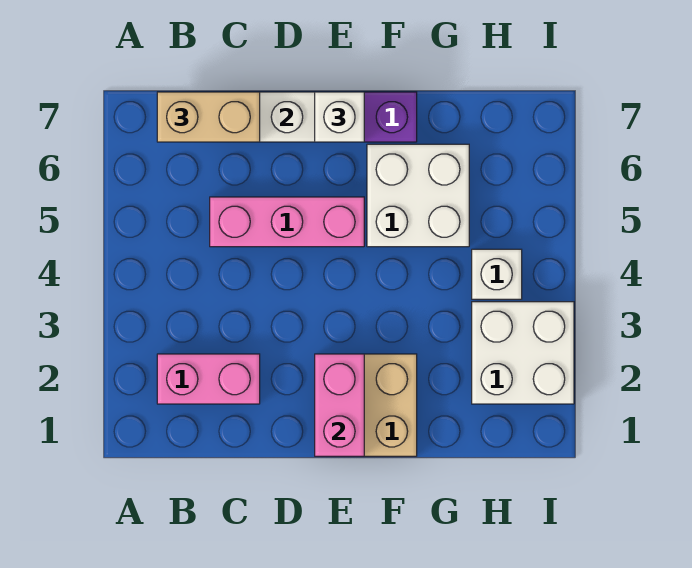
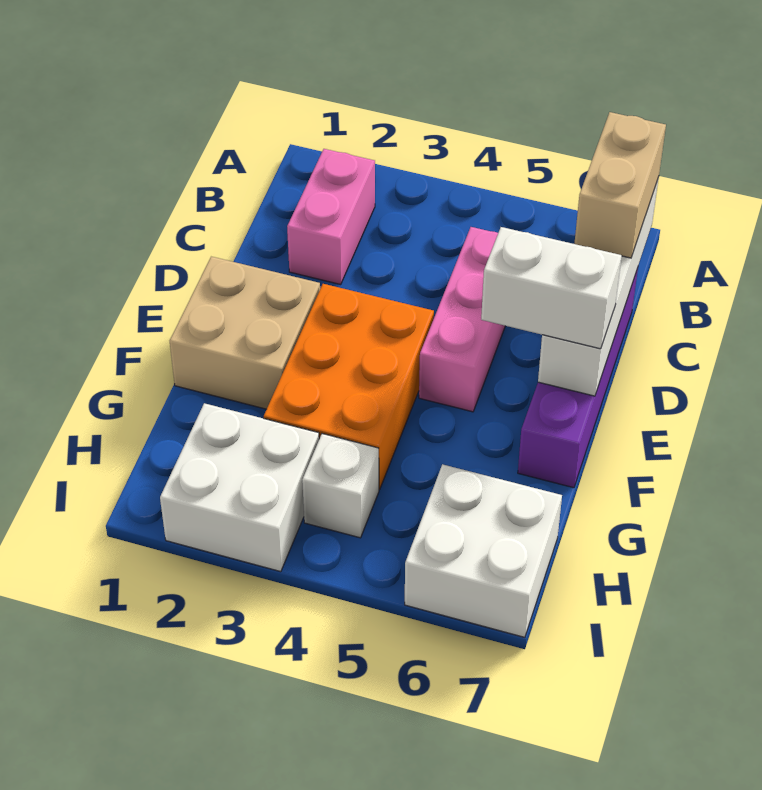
pink brick E1:E2 level 2 -> none
none -> orange brick E3:G4 level 1
white brick E7 level 3 -> white brick E6:E7 level 3
white brick F5:G6 level 1 -> white brick H6:I7 level 1

